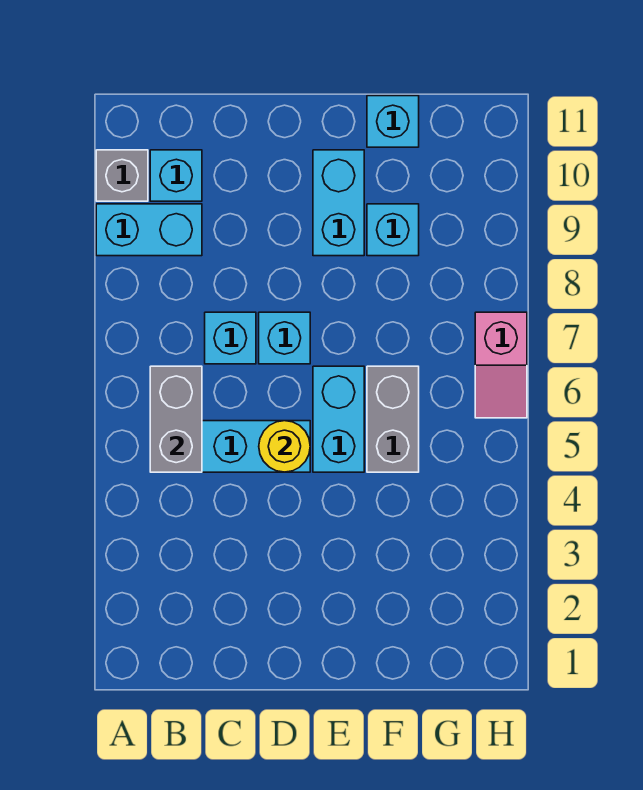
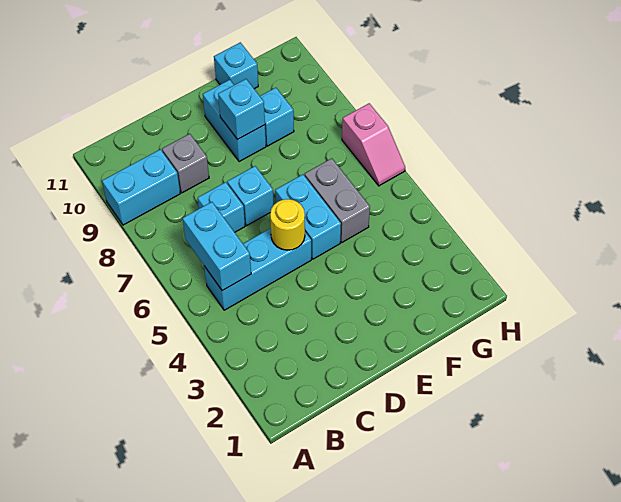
grey brick A10 level 1 -> grey brick C9 level 1
grey brick B5:B6 level 2 -> cyan brick B5:B6 level 2
cyan brick B10 level 1 -> cyan brick E9 level 2

